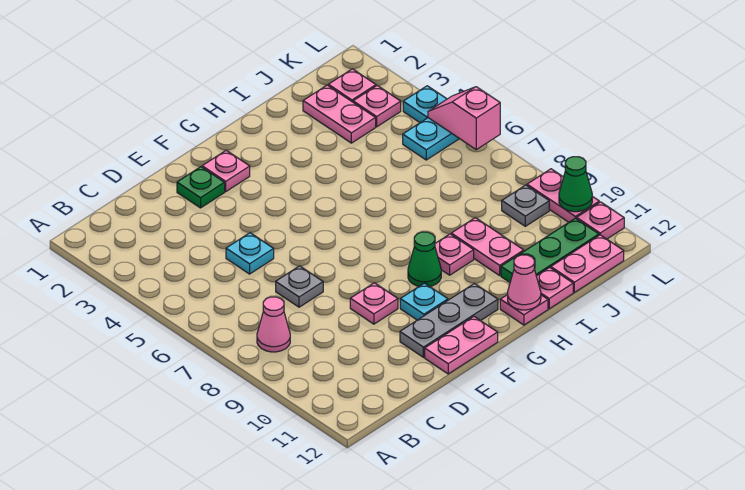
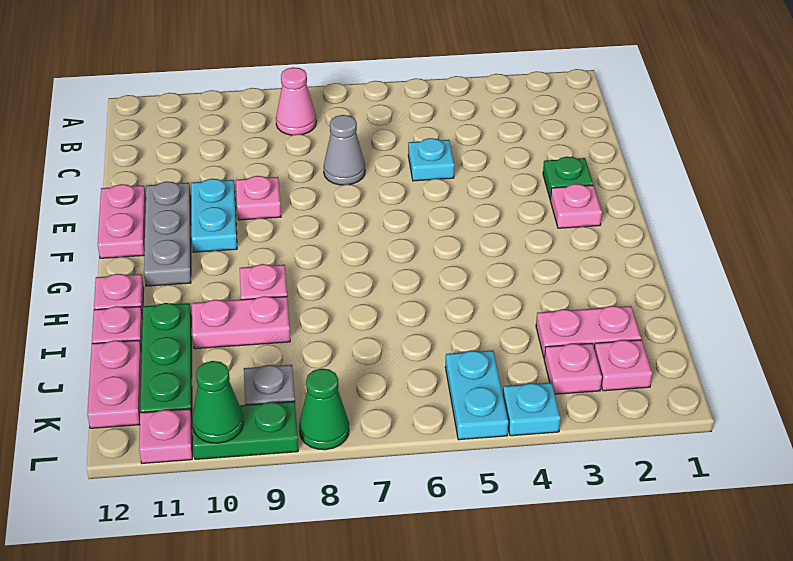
grey plate D7 level 1 -> grey cone D7 level 1
cyan plate F10 level 1 -> cyan plate E10:F10 level 1
green cone G9 level 1 -> green cone L8 level 1
pink cone H12 level 2 -> none
pink slope L5:L6 level 2 top 6 -> none
pink plate L9:L10 level 1 -> green plate L9:L10 level 1

